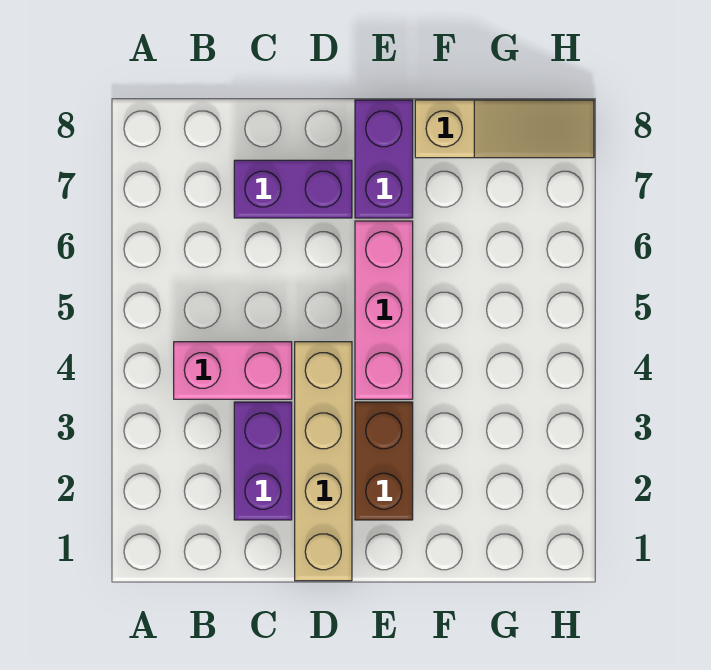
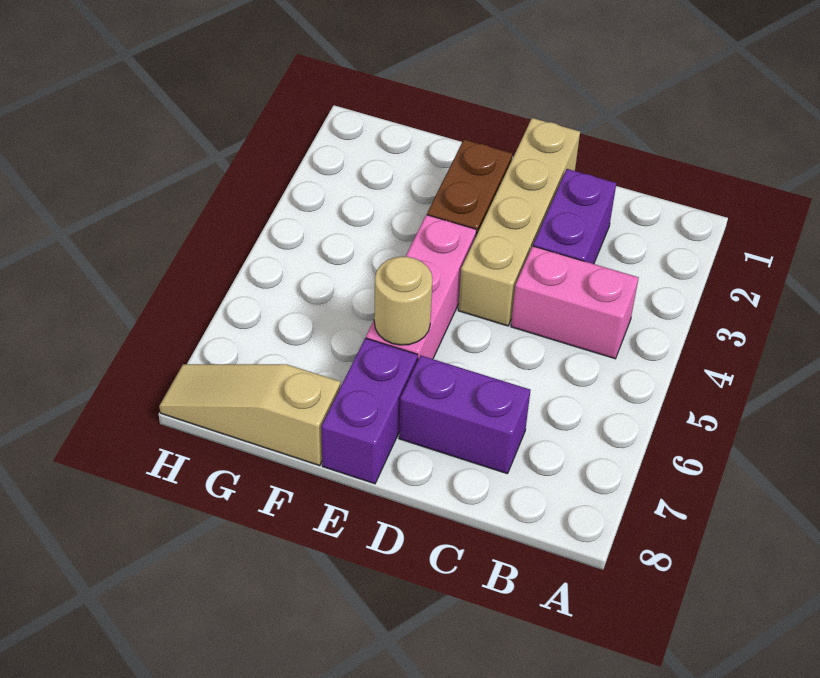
none -> tan round brick E6 level 2

